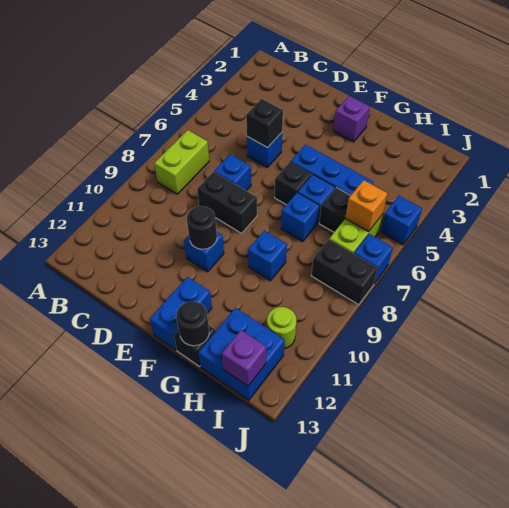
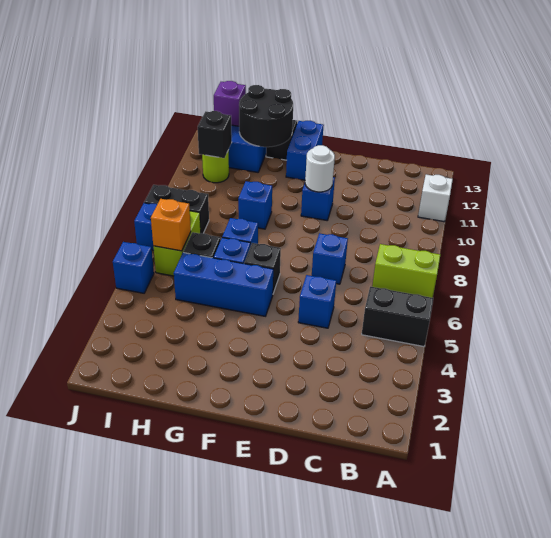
none -> white brick A11 level 1
lime brick B7:B8 level 1 -> lime brick A7:B7 level 1
black brick D5 level 2 -> black brick I11 level 2
black brick D8:E8 level 1 -> black brick A5:B5 level 1
black round brick E10 level 2 -> white round brick E10 level 2
purple brick F2 level 1 -> none
black round brick G13 level 2 -> black round brick G12:H13 level 2

